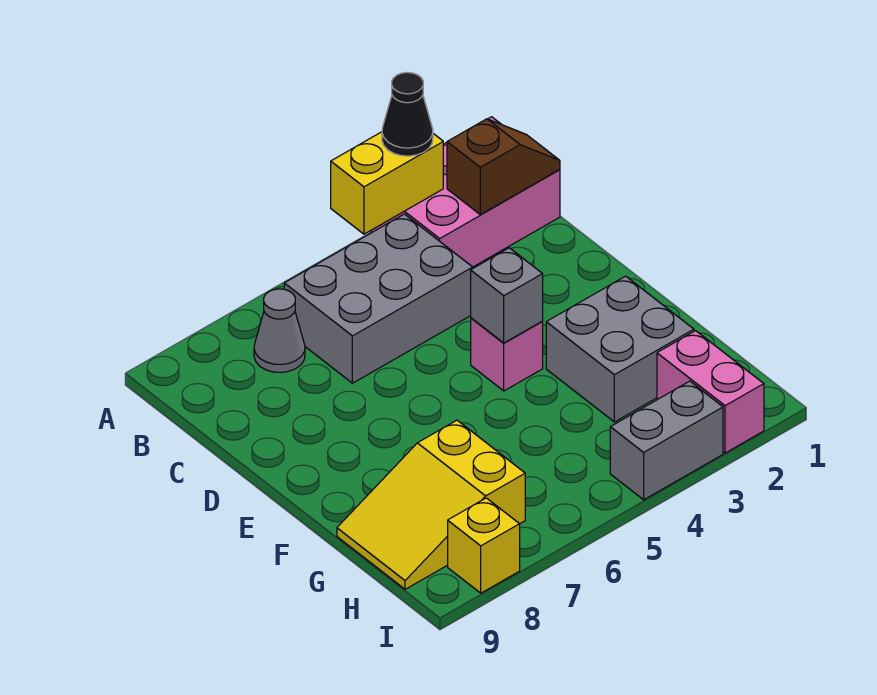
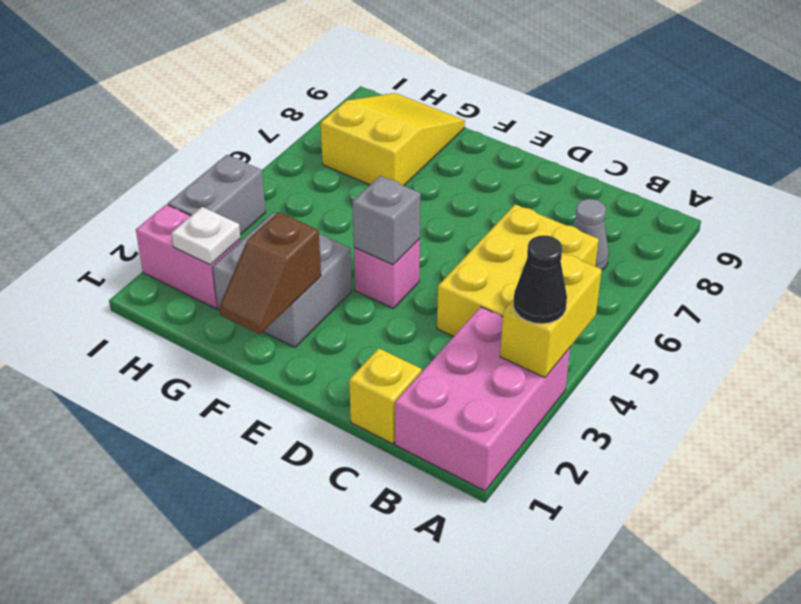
brown slope B1:B2 level 2 top 2 -> brown slope F1:F2 level 2 top 2
grey brick B4:C6 level 1 -> yellow brick B4:C6 level 1
none -> white plate H2 level 2
yellow brick I8 level 1 -> yellow brick C1 level 1

